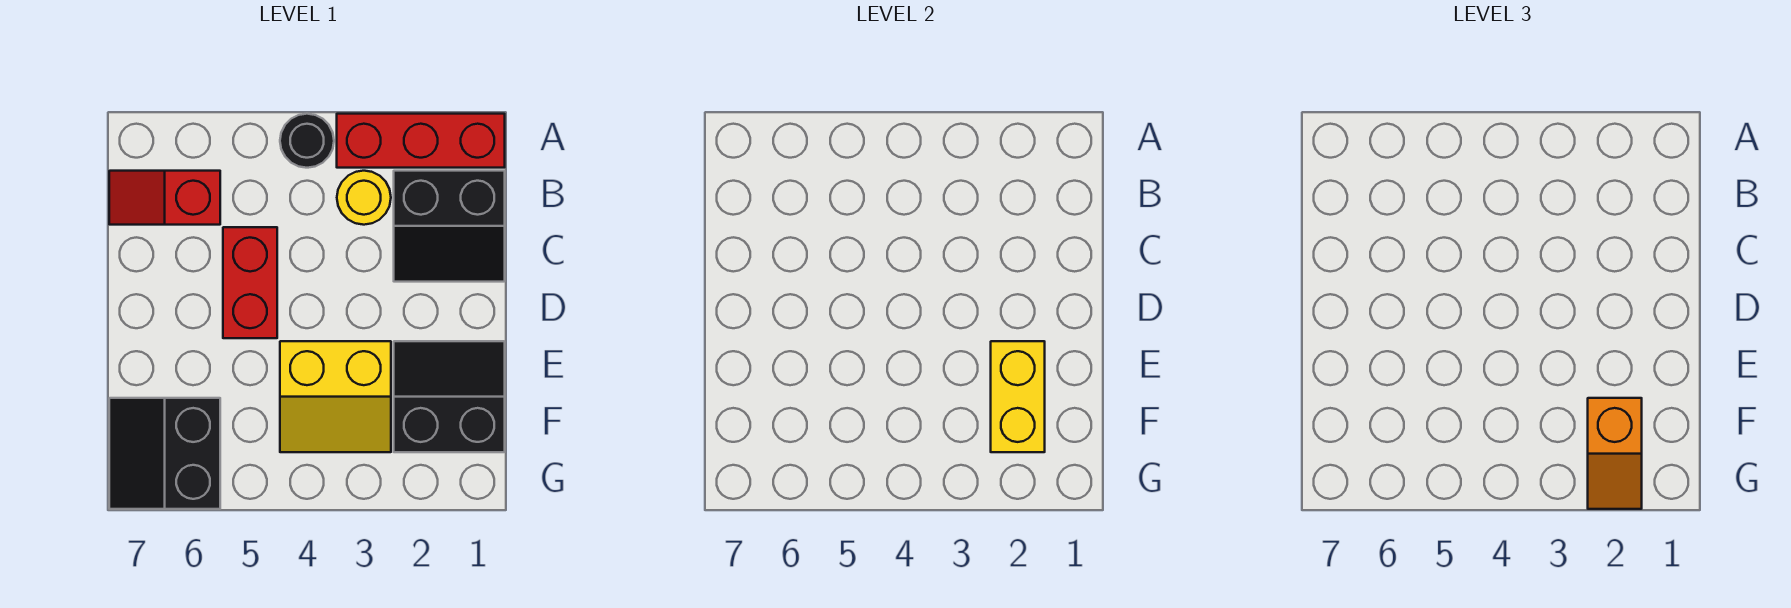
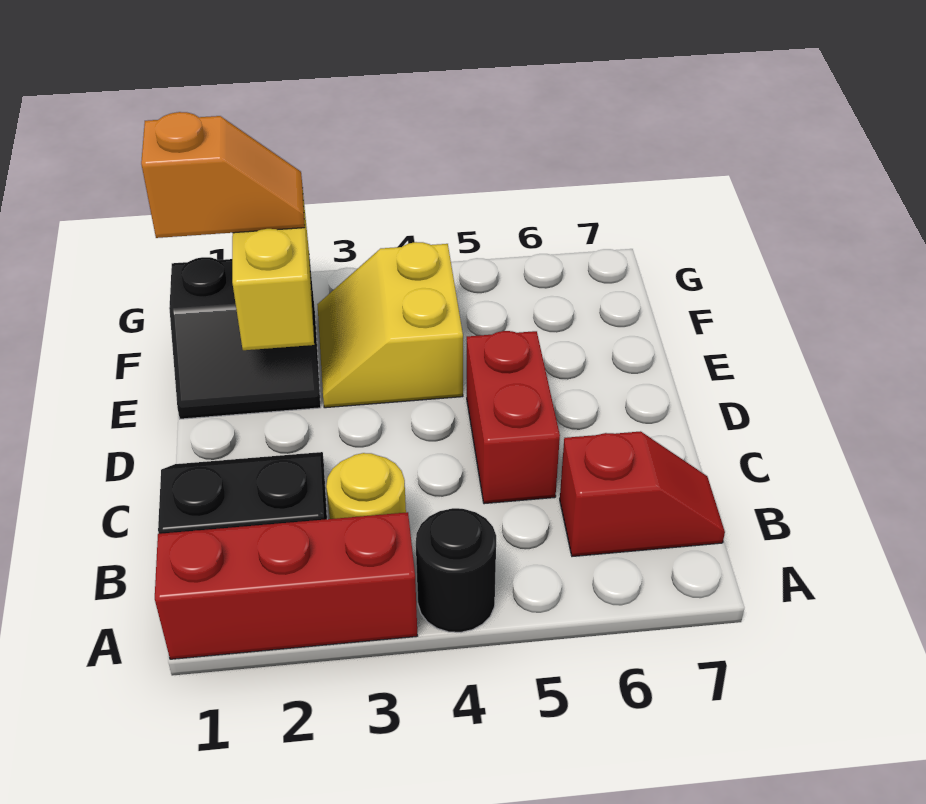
yellow slope E3:F4 level 1 top E -> yellow slope E3:F4 level 1 top 4
orange slope F2:G2 level 3 top F -> orange slope F1:F2 level 3 top 1
black slope F6:G7 level 1 top 6 -> none

